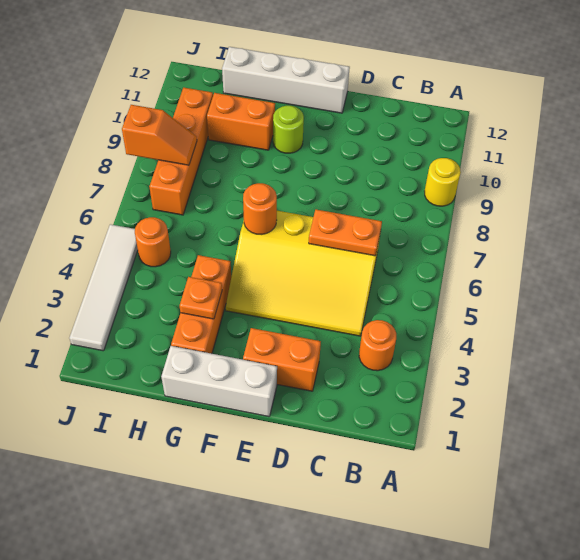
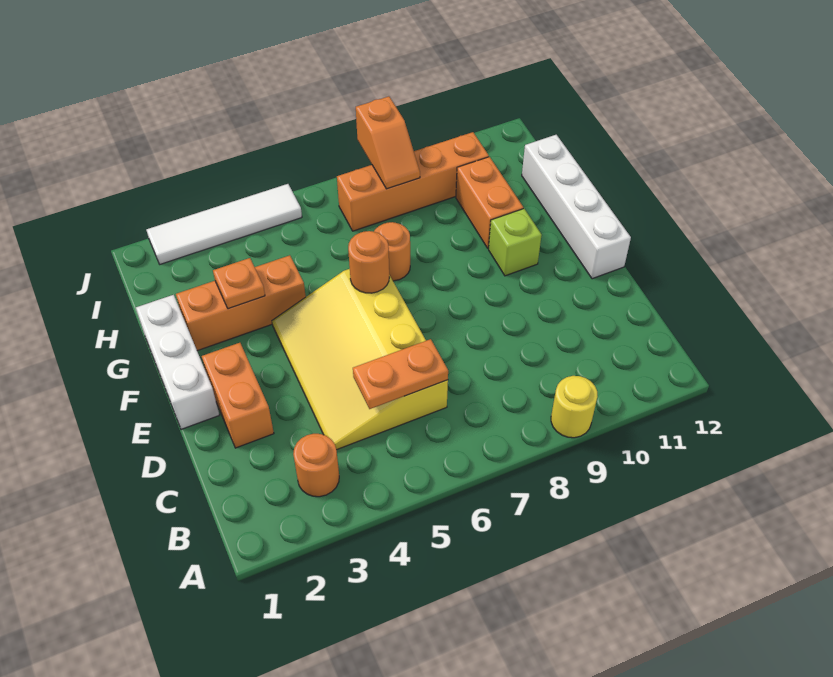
orange plate C6:D6 level 2 -> orange plate C5:C6 level 2
lime round brick F10 level 1 -> lime brick F10 level 1
orange round brick I5 level 1 -> orange round brick G7 level 1

